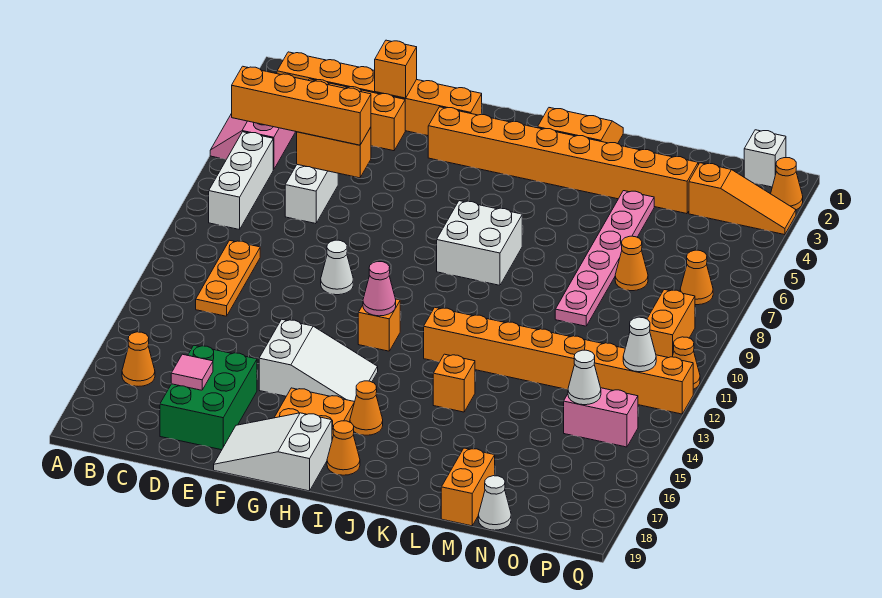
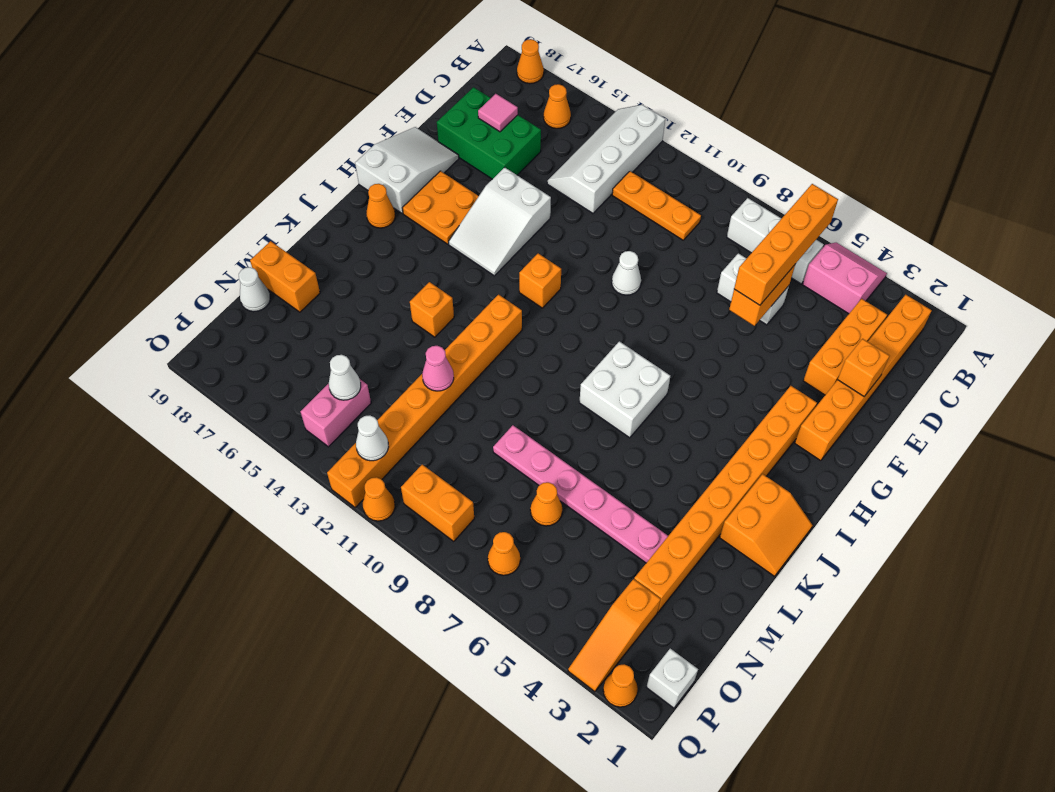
none -> white slope A13:D14 level 1 top 13
pink cone H12 level 2 -> pink cone M12 level 2
orange cone I16 level 1 -> orange cone A18 level 1

